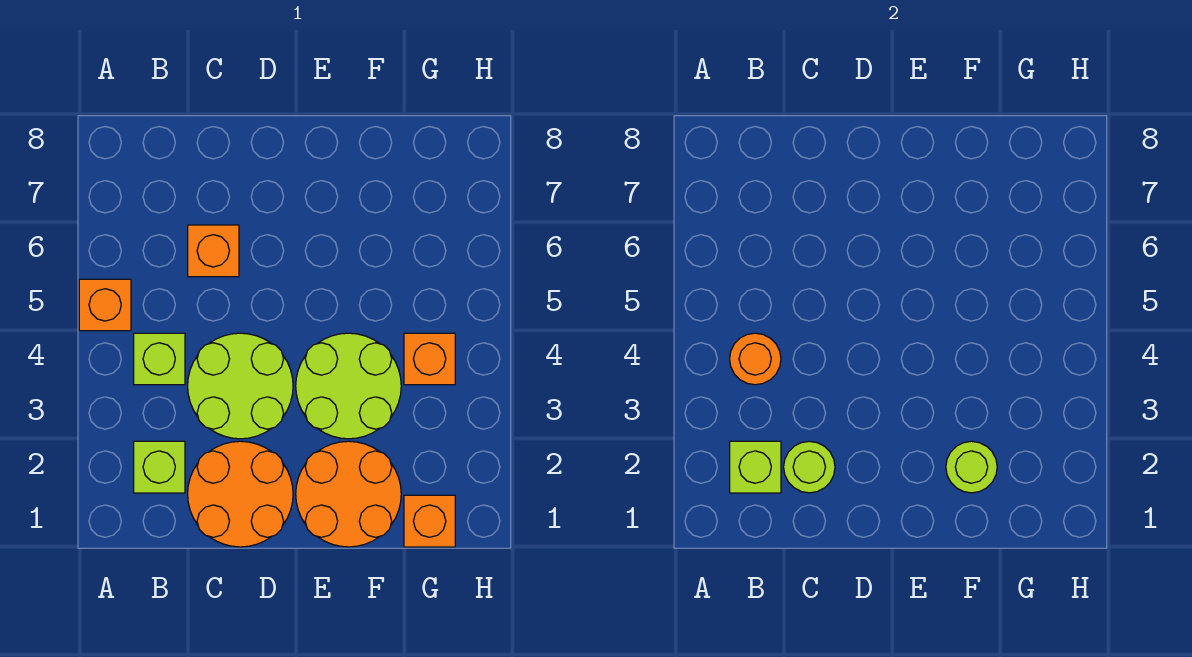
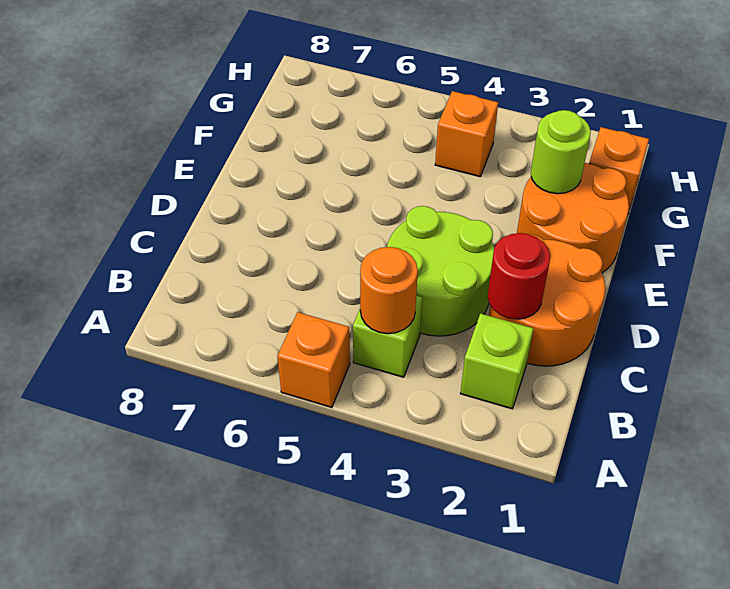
lime brick B2 level 2 -> none
lime round brick C2 level 2 -> red round brick C2 level 2
orange brick C6 level 1 -> none
lime round brick E3:F4 level 1 -> none

